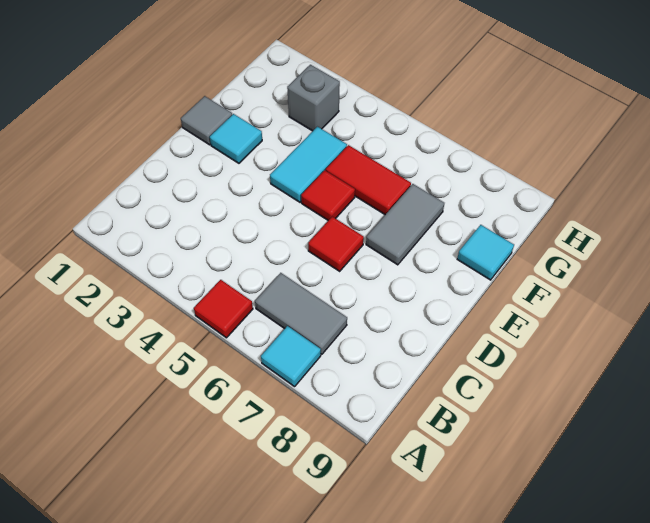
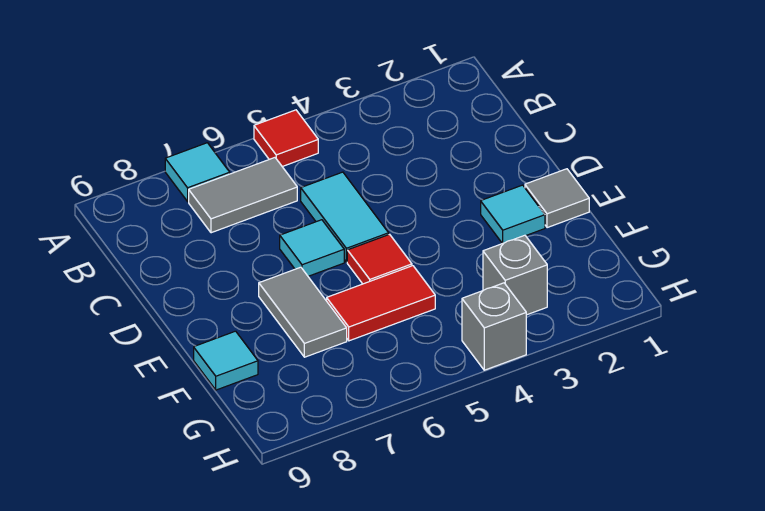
red tile D6 level 1 -> cyan tile D6 level 1
cyan tile E4:F4 level 1 -> cyan tile C5:D5 level 1
none -> grey brick H4 level 1

